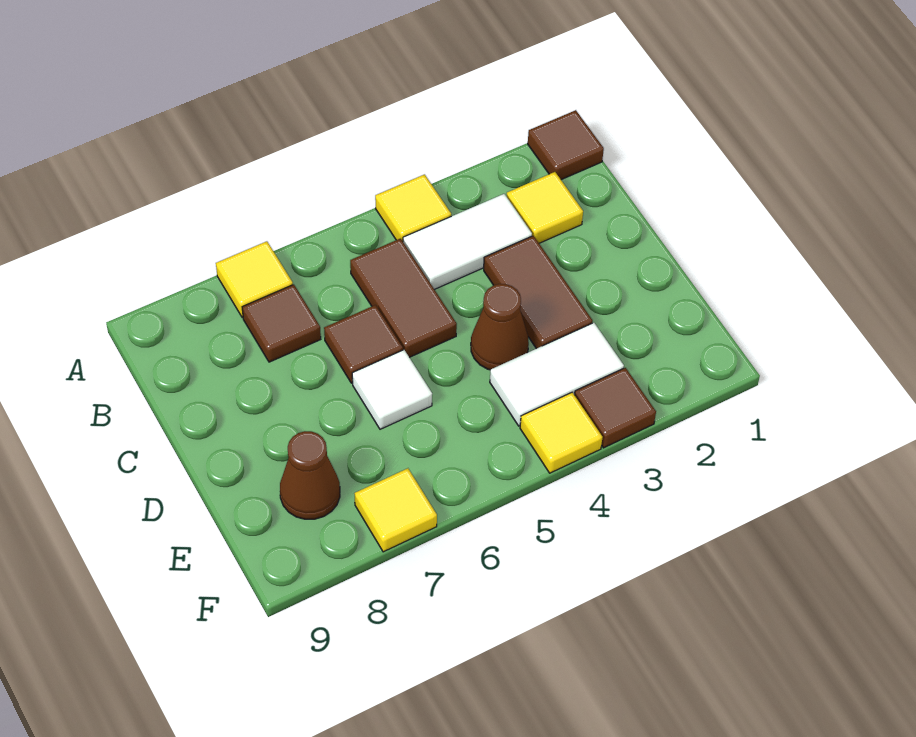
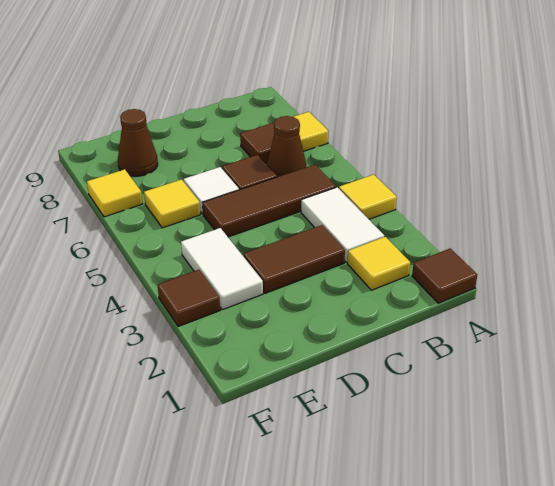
brown tile B5:C5 level 1 -> brown tile B5:D5 level 1
brown cone D4 level 1 -> brown cone B6 level 1
yellow tile F4 level 1 -> yellow tile E6 level 1

